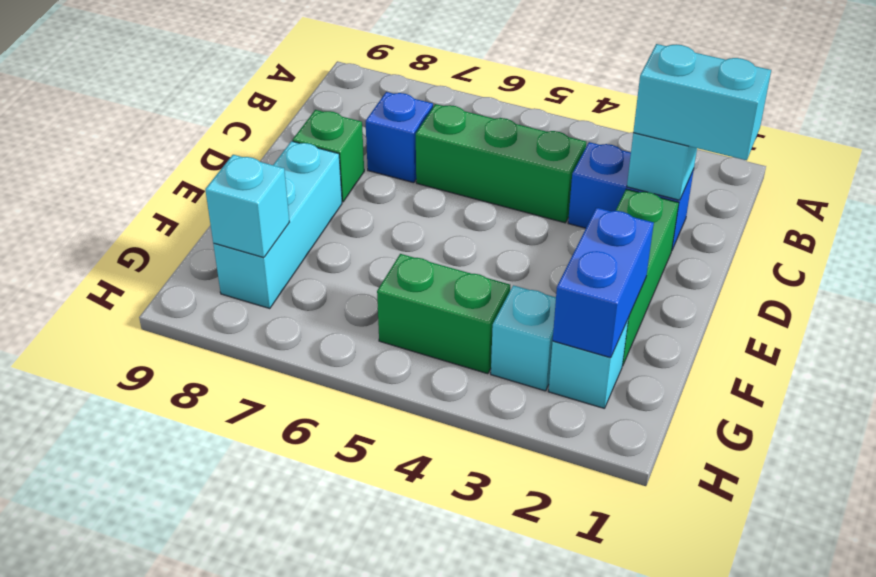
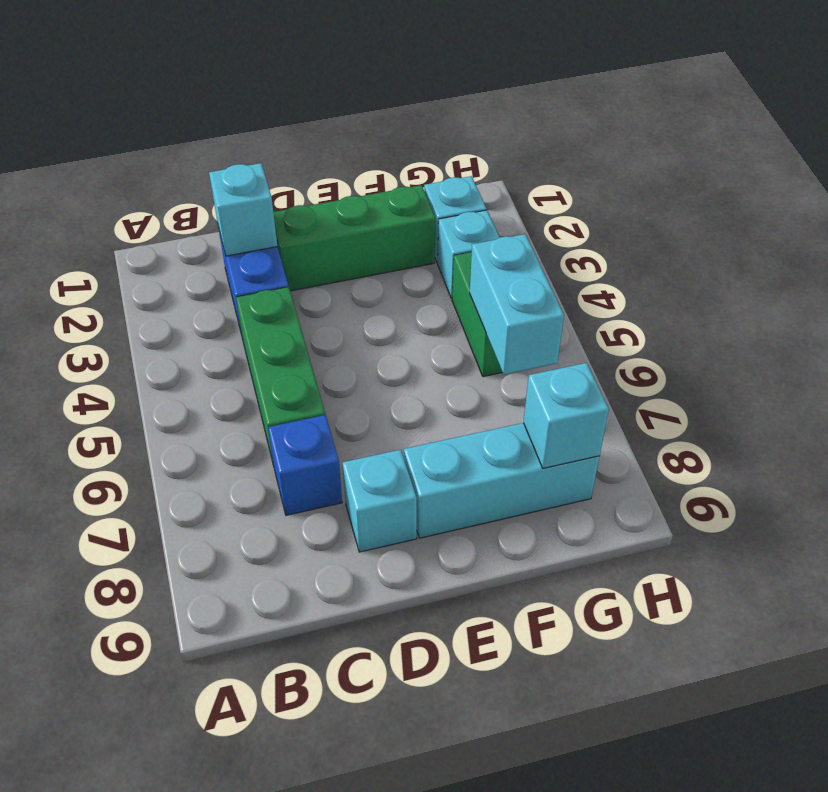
cyan brick C1:C2 level 3 -> cyan brick G5:G6 level 2
green brick D8 level 1 -> cyan brick D8 level 1
blue brick F2:G2 level 2 -> none

